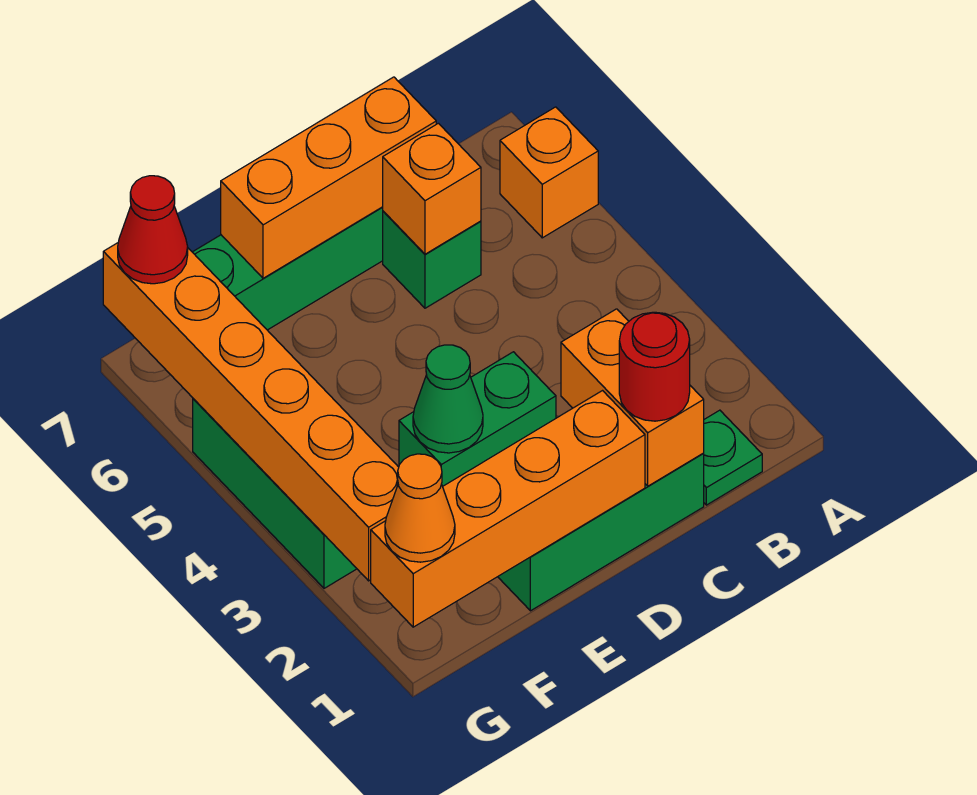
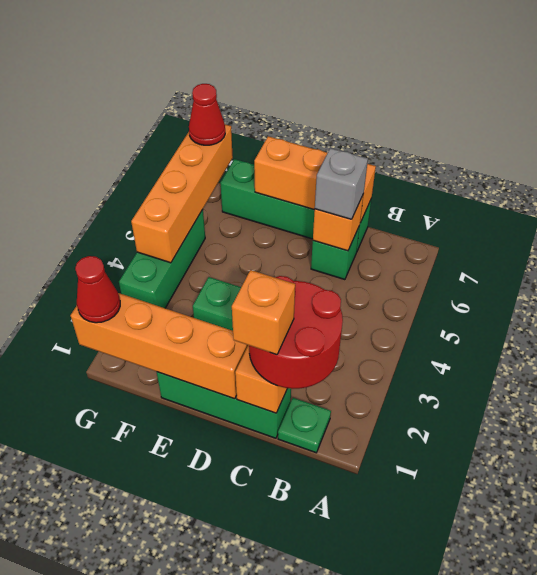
orange brick A6 level 1 -> orange brick C1 level 4
red round brick C1 level 3 -> red round brick B1:C2 level 3
none -> grey brick C6 level 3
green cone E3 level 2 -> none
orange cone G1 level 3 -> red cone G1 level 3
orange brick G2:G7 level 2 -> orange brick G4:G7 level 2

